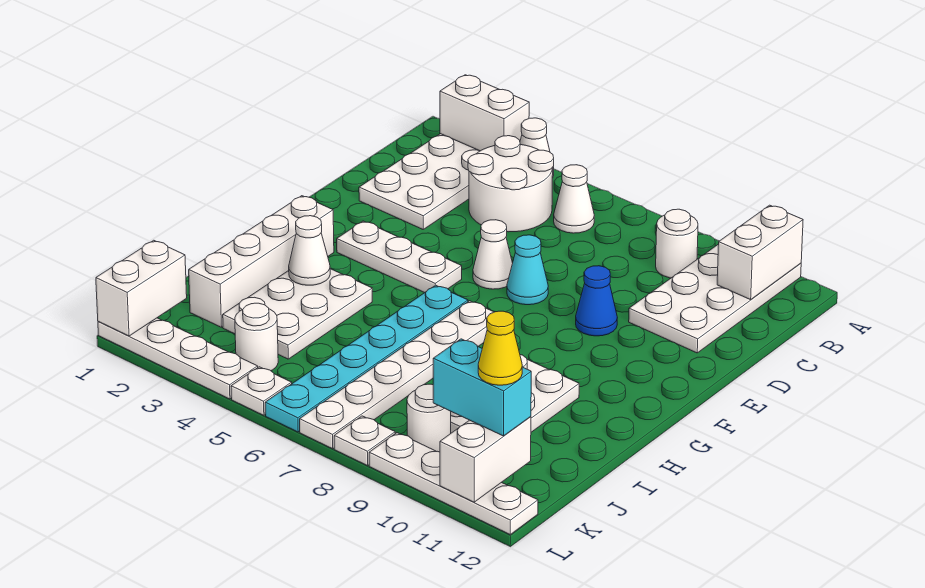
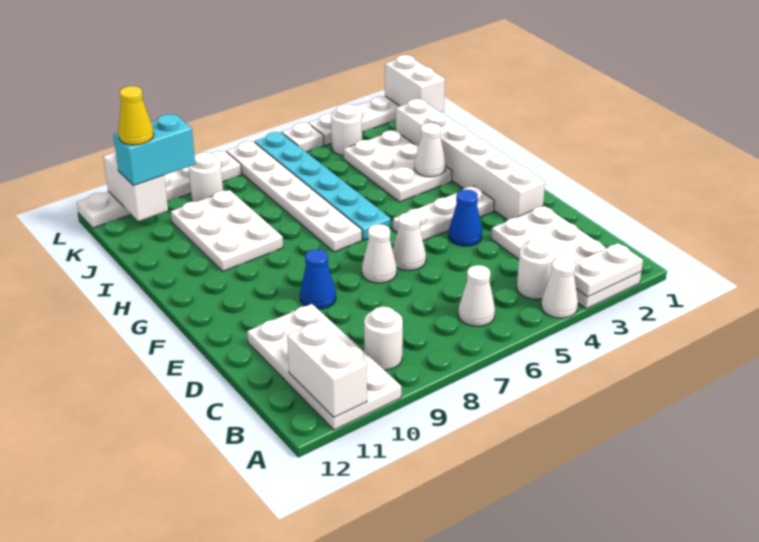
white brick A2:A3 level 2 -> white plate A2:A3 level 2
white round brick B4:C5 level 1 -> white round brick B4 level 1
none -> blue cone E4 level 1
cyan cone E7 level 1 -> white cone E7 level 1
white brick G2:J2 level 1 -> white brick E2:J2 level 1

